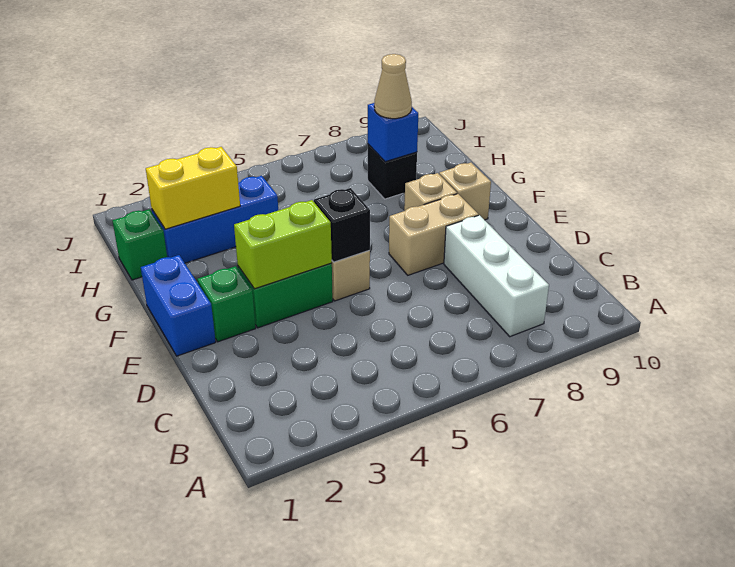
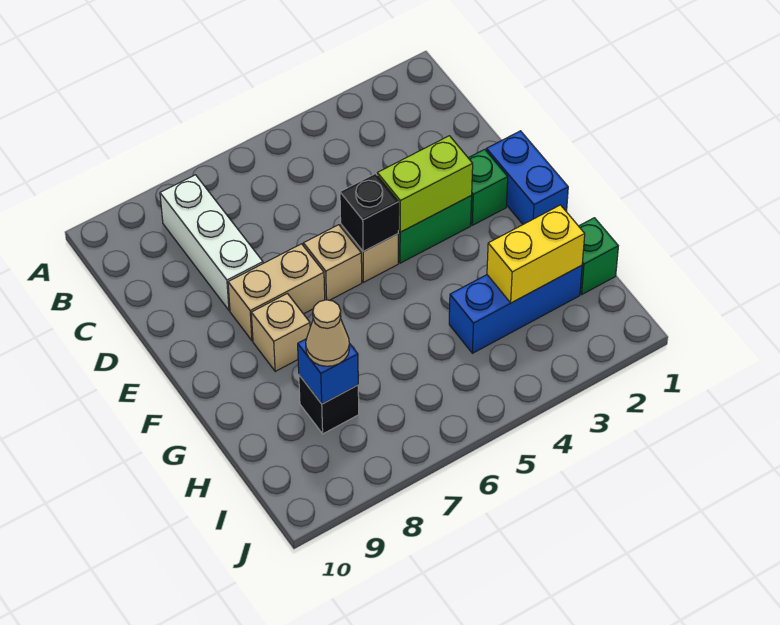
tan brick F9 level 1 -> tan brick E6 level 1

